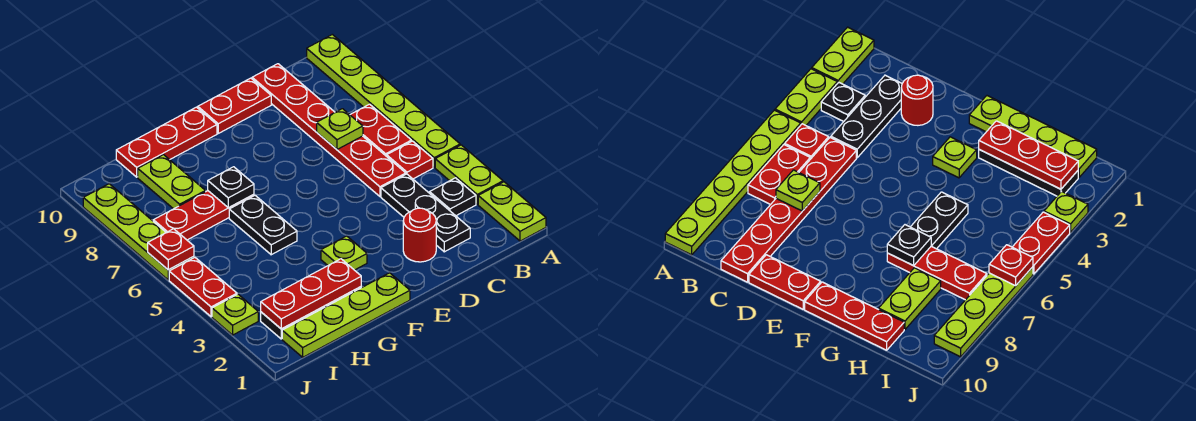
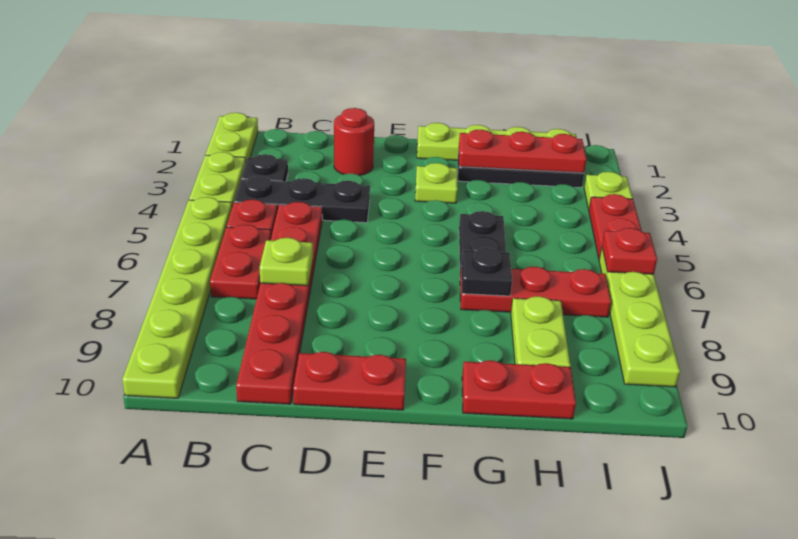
black plate C2:C4 level 1 -> black plate B4:D4 level 1
red plate F10:H10 level 1 -> red plate G10:H10 level 1

